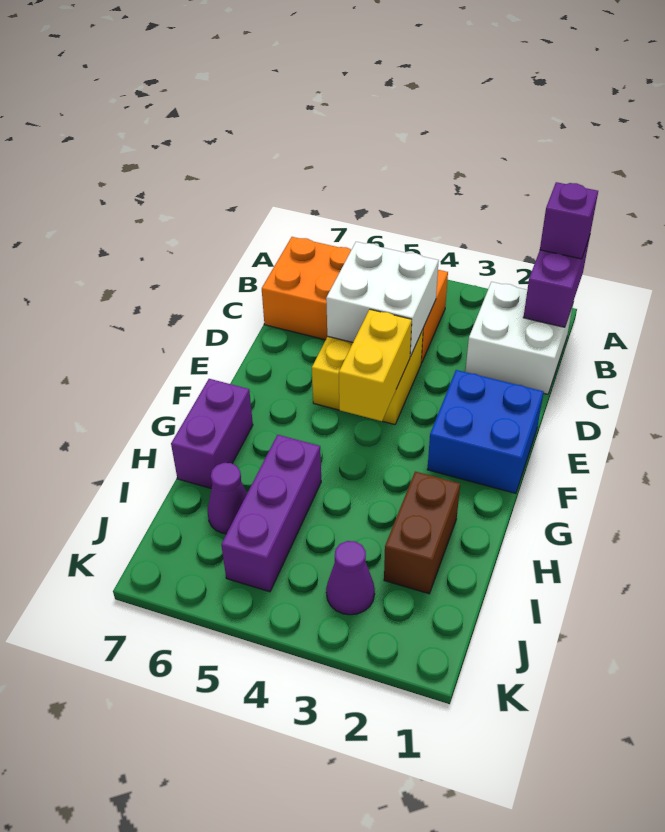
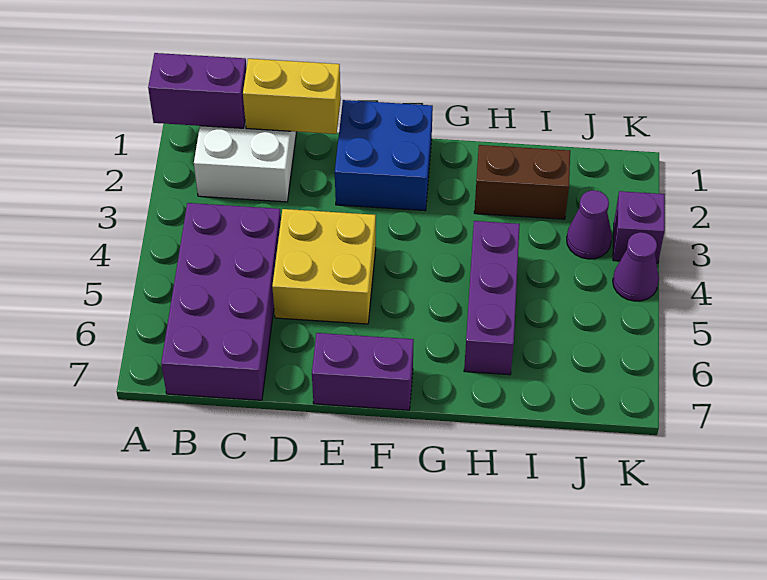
purple brick A1 level 3 -> purple brick K3 level 1
orange brick B4:C7 level 1 -> purple brick B4:C7 level 1
white brick C4:D5 level 2 -> none
yellow brick E4:F4 level 2 -> yellow brick C1:D1 level 2
purple brick G7:H7 level 1 -> purple brick E7:F7 level 1
purple brick H5:J5 level 1 -> purple brick H4:H6 level 1
purple cone I6 level 1 -> purple cone K4 level 1

